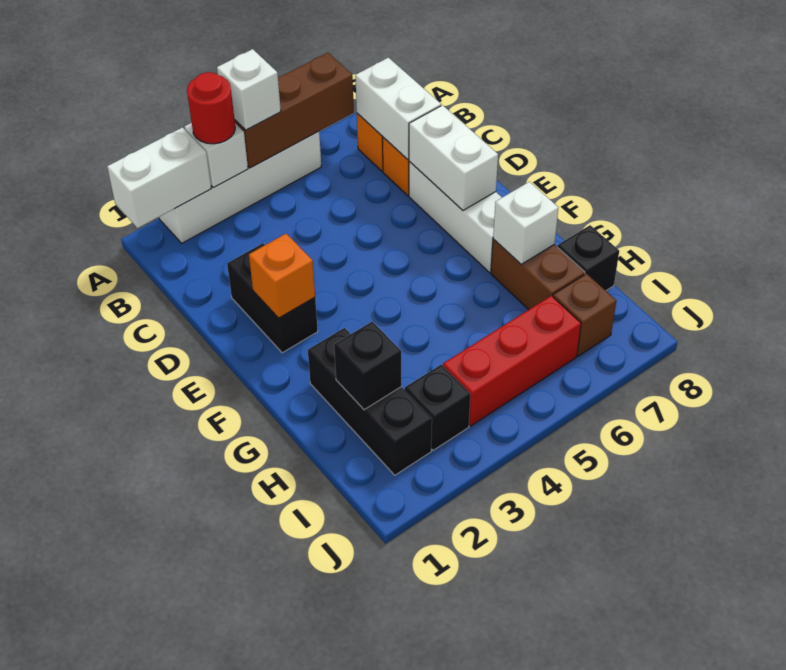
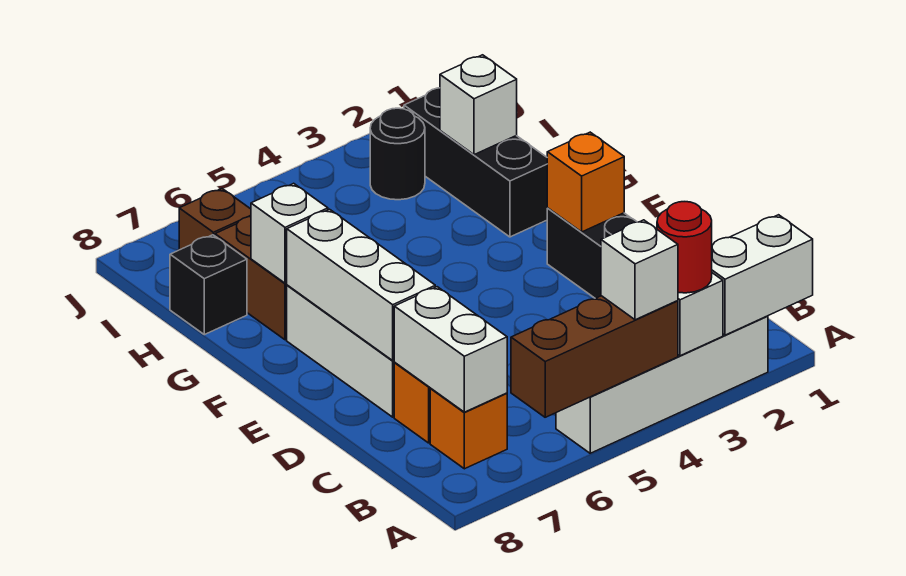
white brick D7:E7 level 2 -> white brick D7:F7 level 2
black brick H2 level 2 -> white brick H2 level 2
black brick I3 level 1 -> black round brick I3 level 1
red brick I4:I6 level 1 -> none

